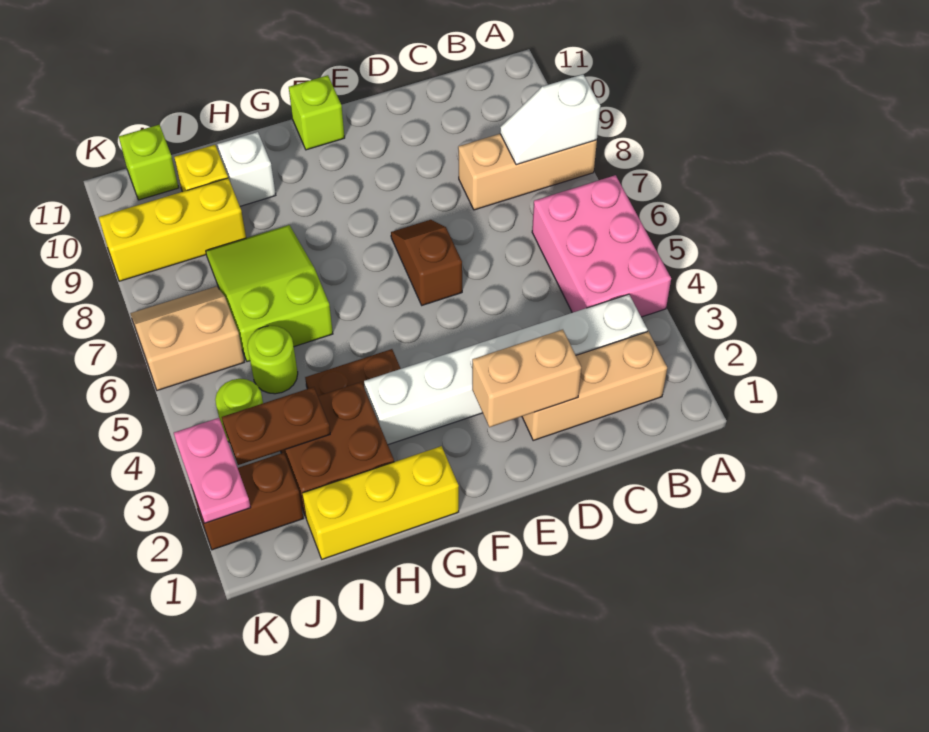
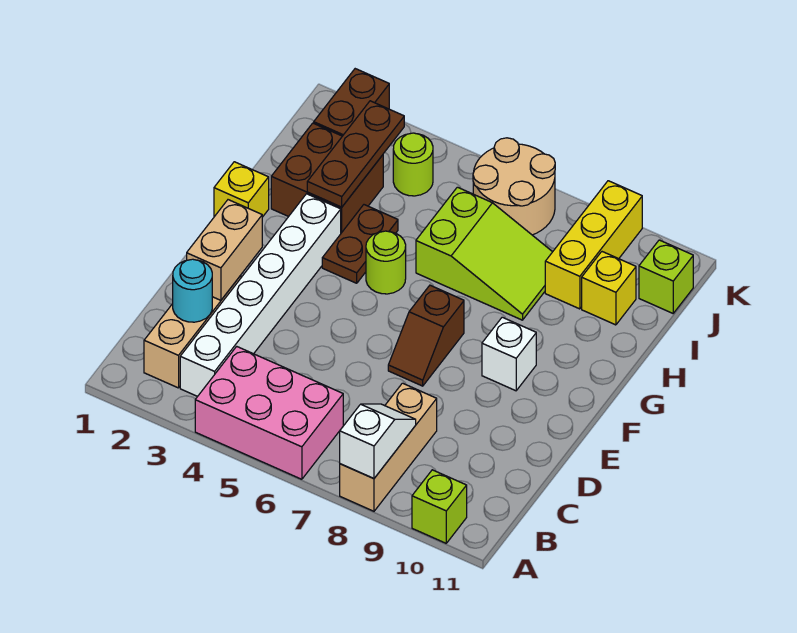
none -> cyan round brick C2 level 2
brown slope E6:E7 level 1 top 6 -> brown slope E7:F7 level 1 top F
lime brick F11 level 1 -> lime brick A10 level 1
yellow brick G1:I1 level 1 -> yellow brick G1 level 1
white brick H10 level 1 -> white brick F9 level 1
brown plate I3:J3 level 2 -> brown plate H3:J3 level 2
lime round brick I5 level 1 -> lime round brick G5 level 1
tan slope J6:K7 level 1 top 6 -> tan round brick J6:K7 level 1
pink plate K2:K3 level 2 -> none

